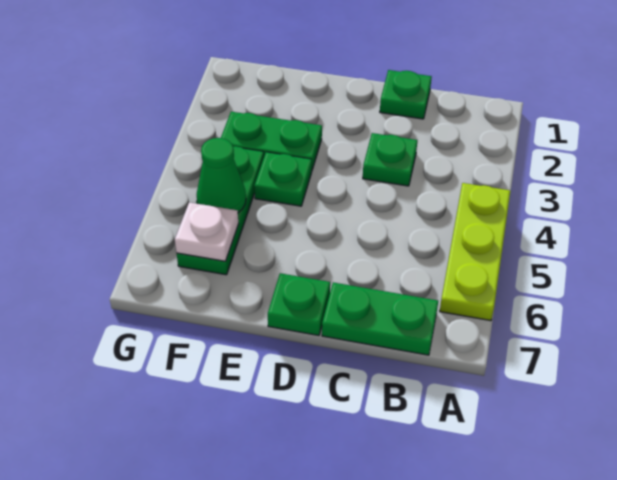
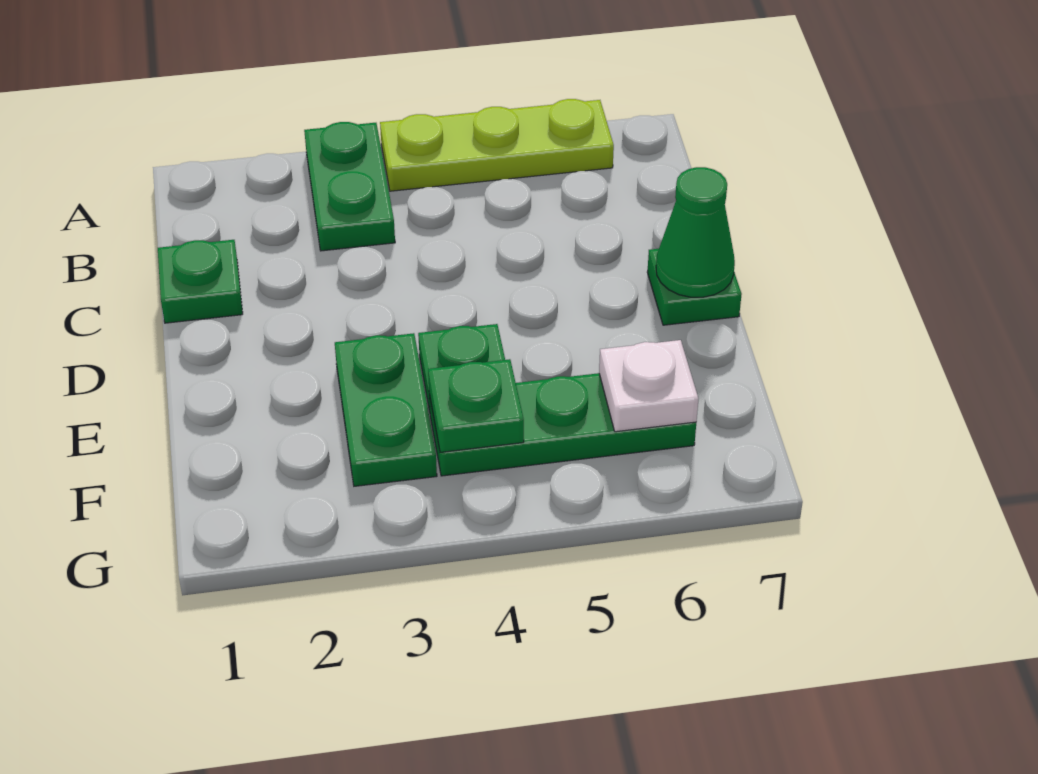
green plate B7:C7 level 1 -> green plate A3:B3 level 1
green plate C3 level 1 -> green plate F4 level 2
green cone F5 level 2 -> green cone D7 level 2

